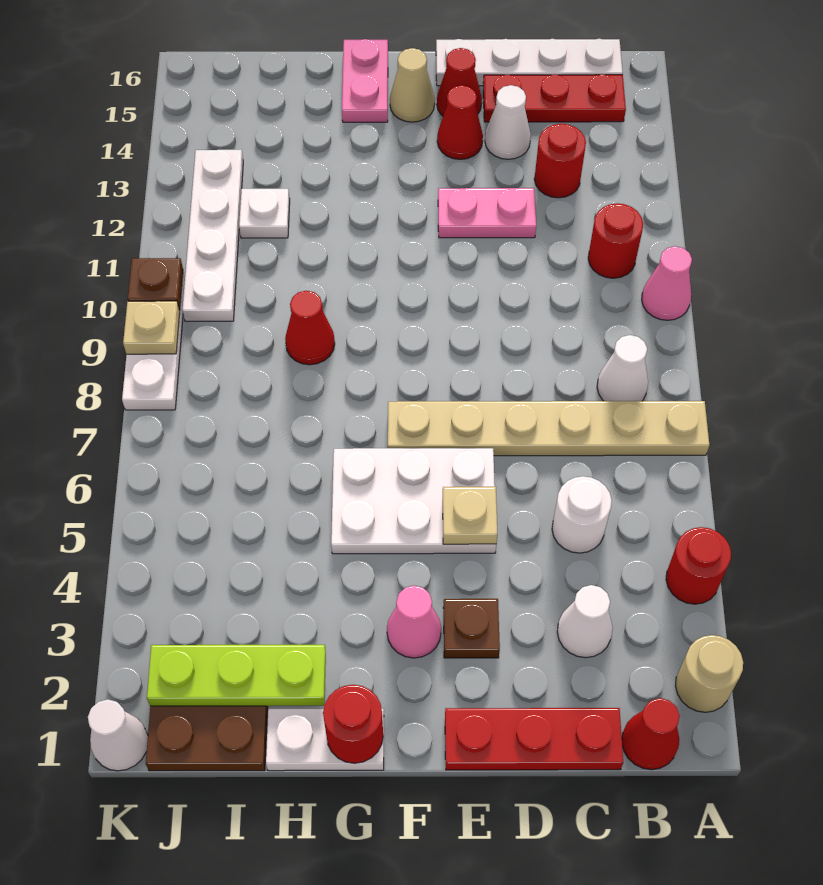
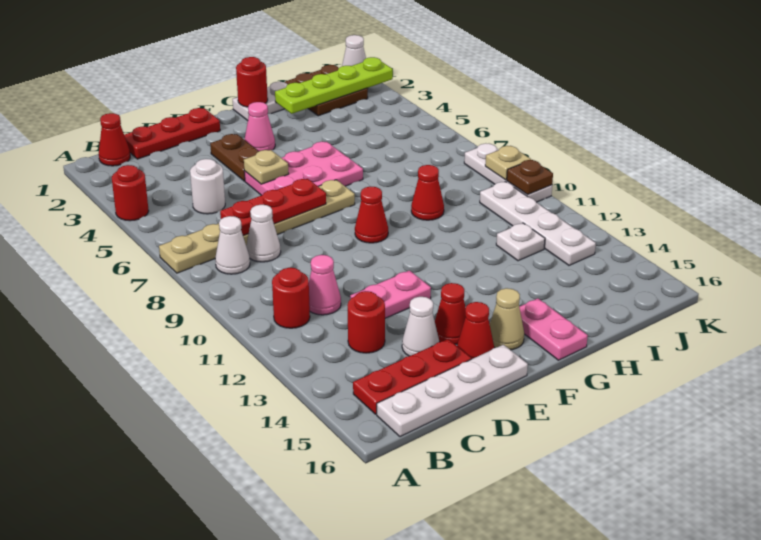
tan round brick A2 level 1 -> none
pink cone A10 level 1 -> pink cone C11 level 1
white cone C3 level 1 -> white cone C8 level 1
none -> red plate C7:E7 level 2
brown plate E3 level 1 -> brown plate E3:E4 level 1
white plate E5:G6 level 1 -> pink plate E5:G6 level 1
none -> red cone F9 level 1
lime plate H2:J2 level 2 -> lime plate H2:K2 level 2

